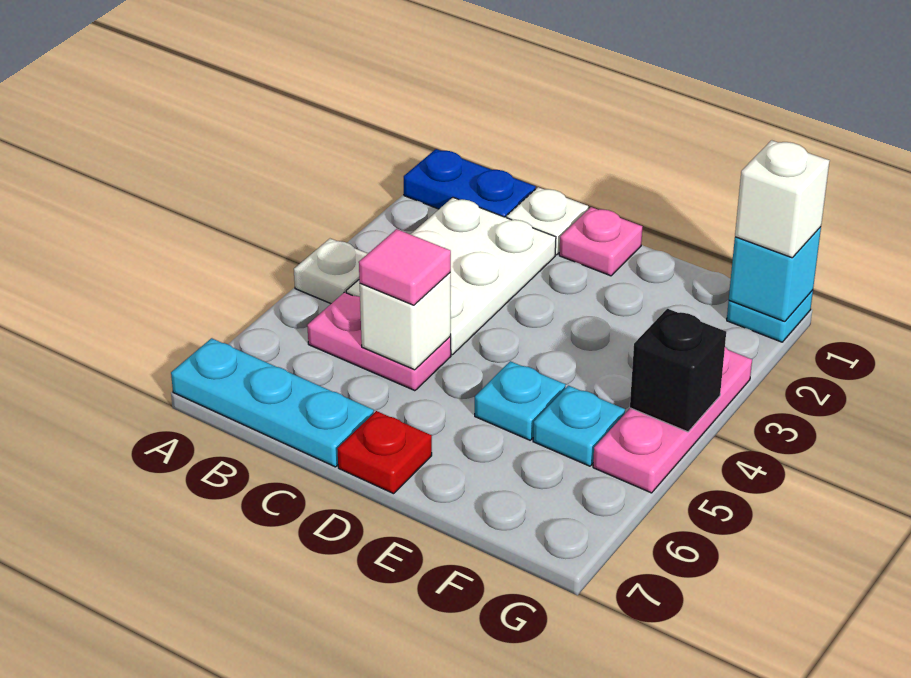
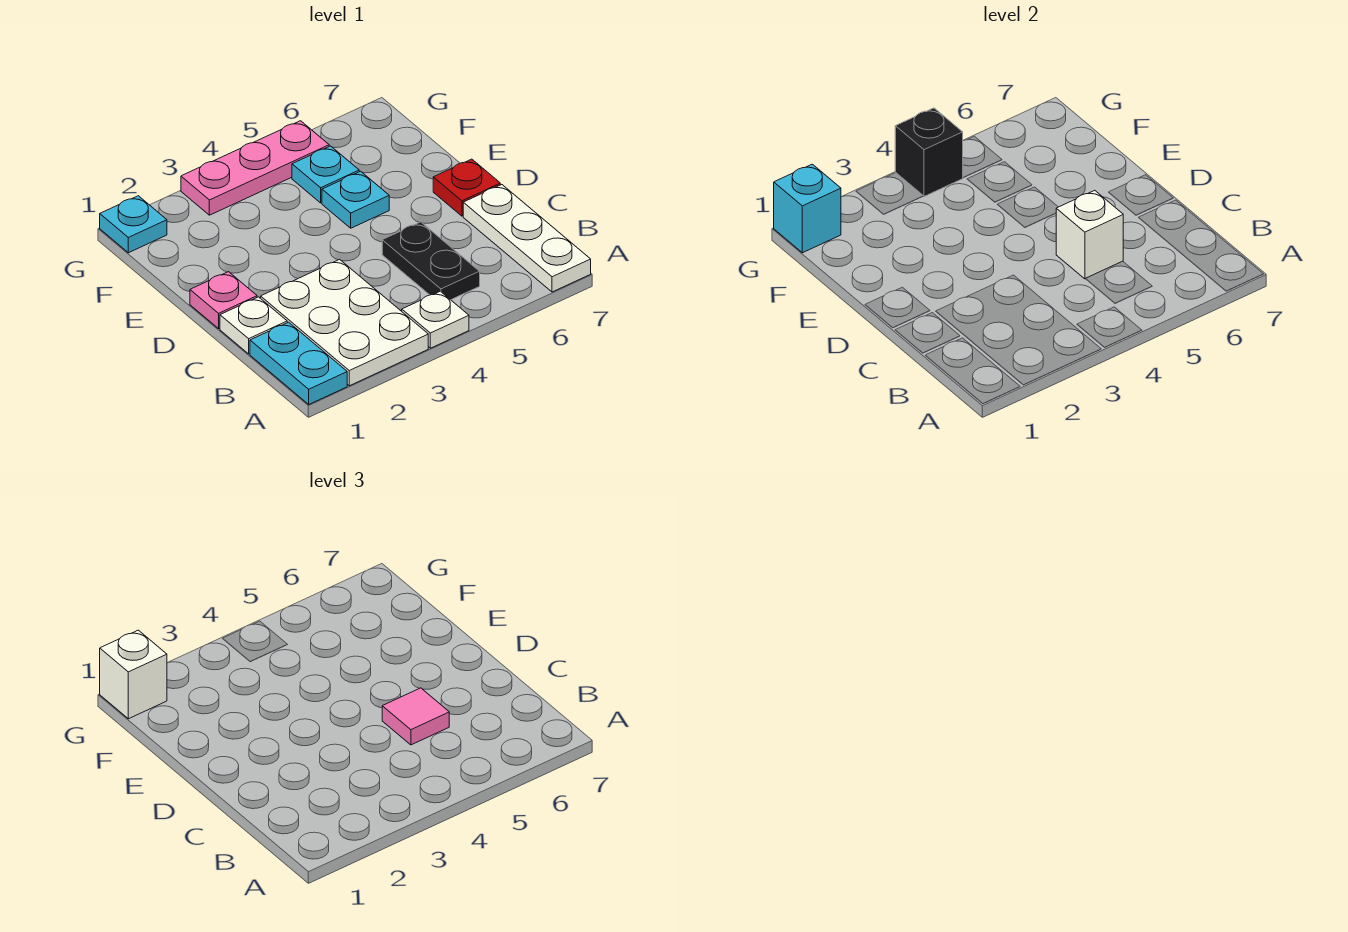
blue plate A1:B1 level 1 -> cyan plate A1:B1 level 1
cyan plate A7:C7 level 1 -> white plate A7:C7 level 1
white plate B2:C4 level 1 -> white plate A2:C3 level 1
pink plate B5:C5 level 1 -> black plate B5:C5 level 1

